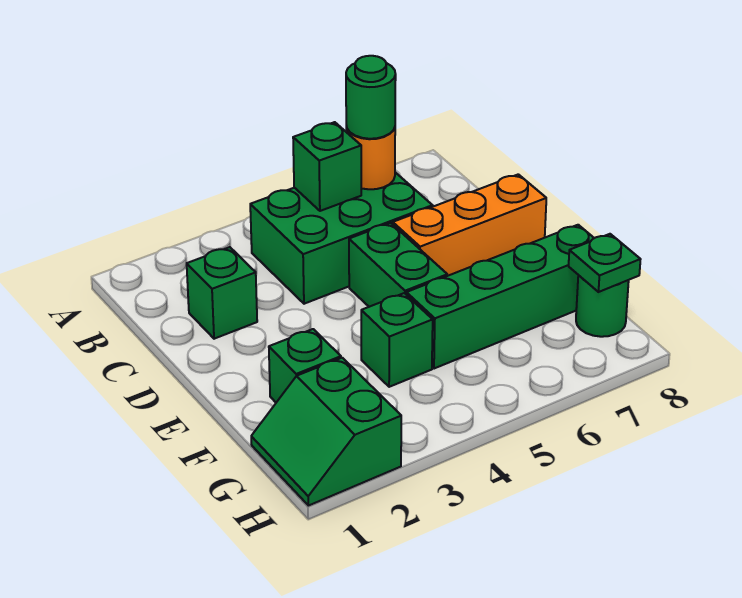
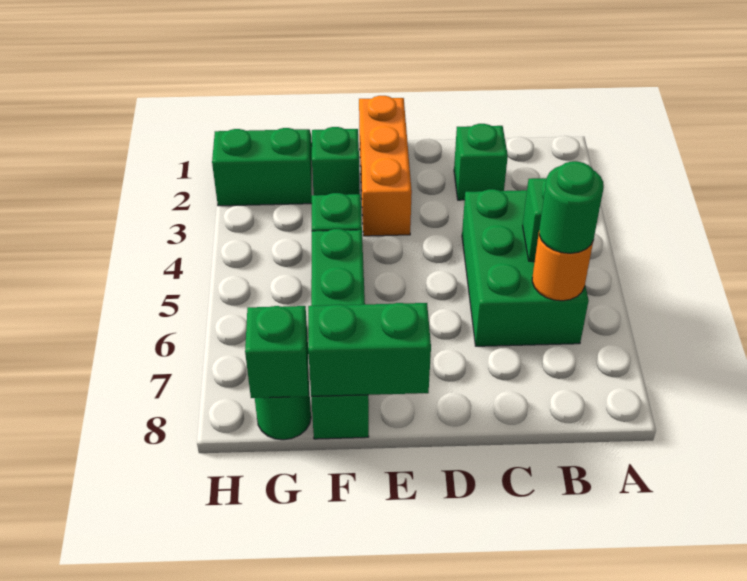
green brick D5:E5 level 1 -> green brick E8:F8 level 2
orange brick D6:D8 level 1 -> orange brick E1:E3 level 1
green plate G8 level 2 -> green brick G8 level 2

